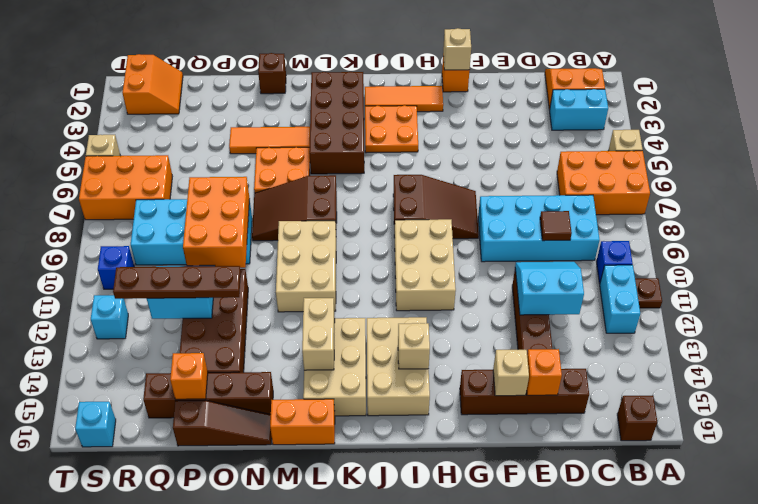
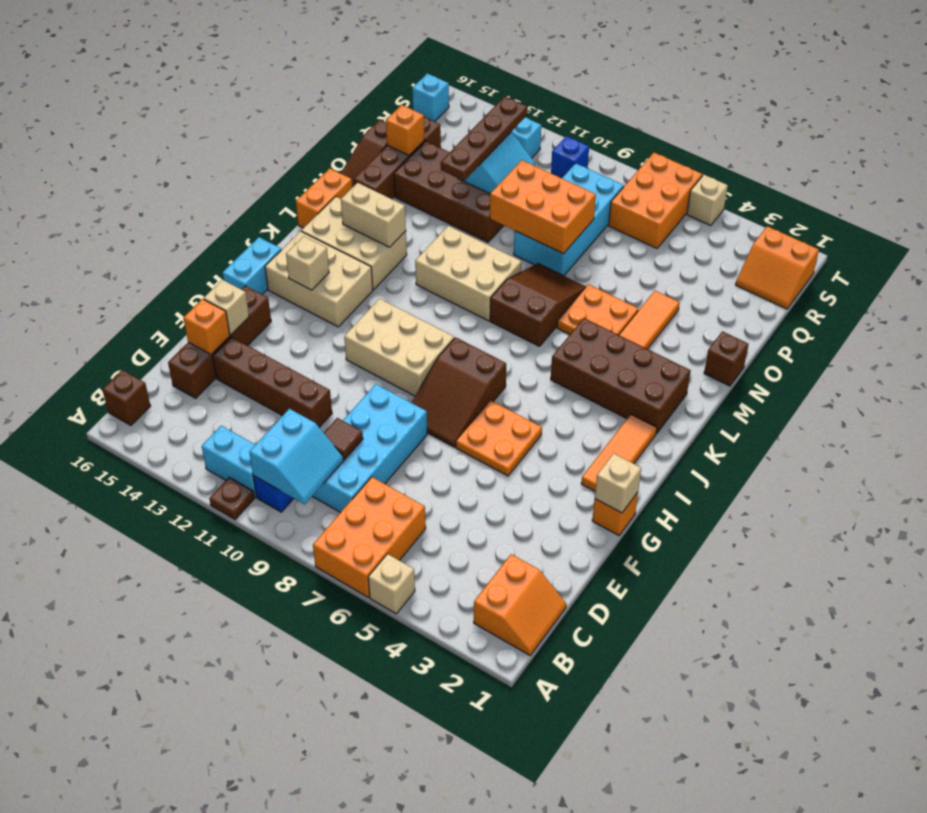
cyan brick B3:C3 level 1 -> cyan brick H16:I16 level 1
cyan slope D11:E12 level 2 top 12 -> cyan slope B9:C10 level 2 top 10
orange plate I3:J4 level 1 -> orange plate G5:H6 level 1

